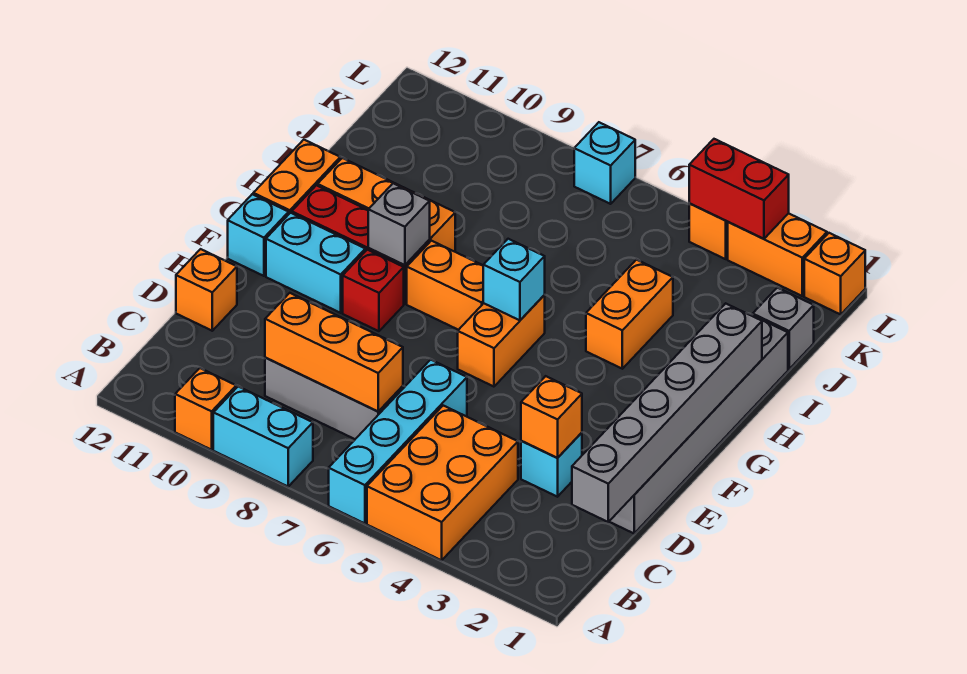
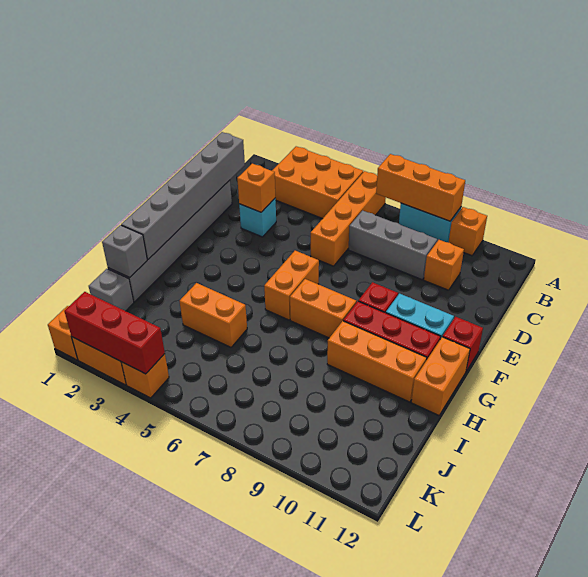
orange brick A4:C5 level 1 -> orange brick A3:B5 level 1
cyan brick A6:D6 level 1 -> orange brick A6:D6 level 1
orange brick C7:C9 level 2 -> orange brick A7:A9 level 2
orange brick D12 level 1 -> orange brick C10 level 1
cyan brick F12 level 1 -> red brick F12 level 1
cyan brick G6 level 2 -> none
grey brick G9 level 2 -> grey brick I1 level 2
orange brick H4:I4 level 1 -> orange brick I4:I5 level 1
red brick L3:L4 level 2 -> red brick L2:L4 level 2
cyan brick L7 level 1 -> none

